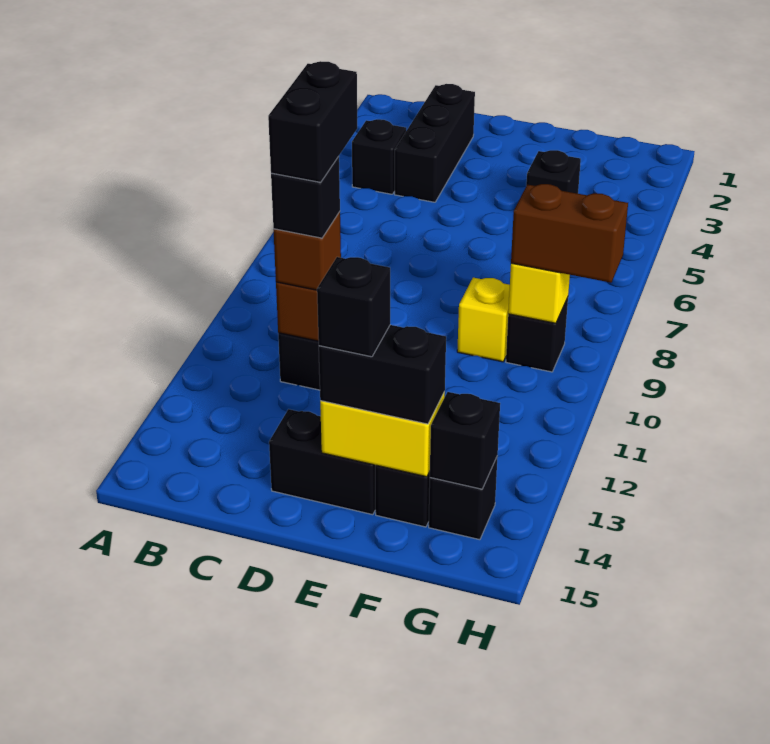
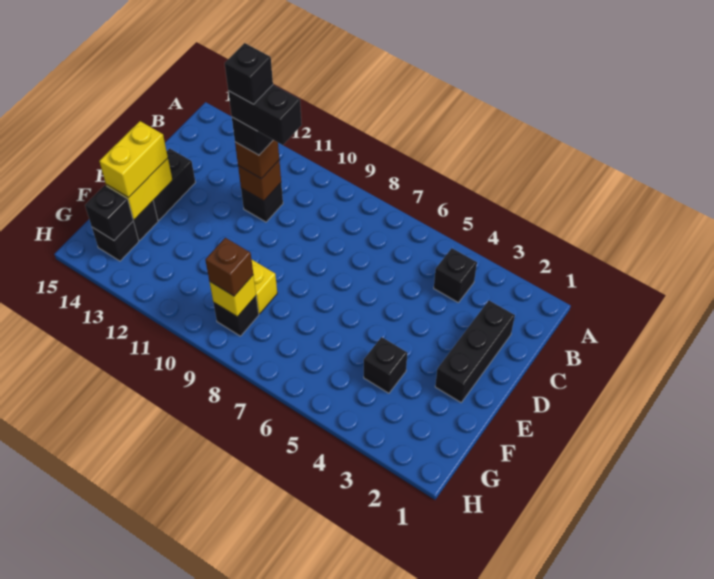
black brick C2:C4 level 1 -> black brick C2:E2 level 1
black brick E14:F14 level 3 -> yellow brick E14:F14 level 3
black brick E14 level 4 -> black brick C11 level 6
brown brick G9:H9 level 3 -> brown brick G9 level 3

